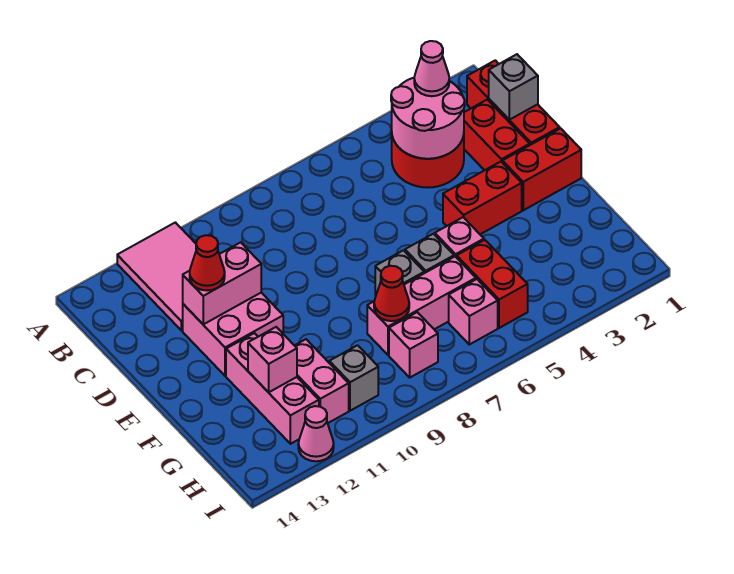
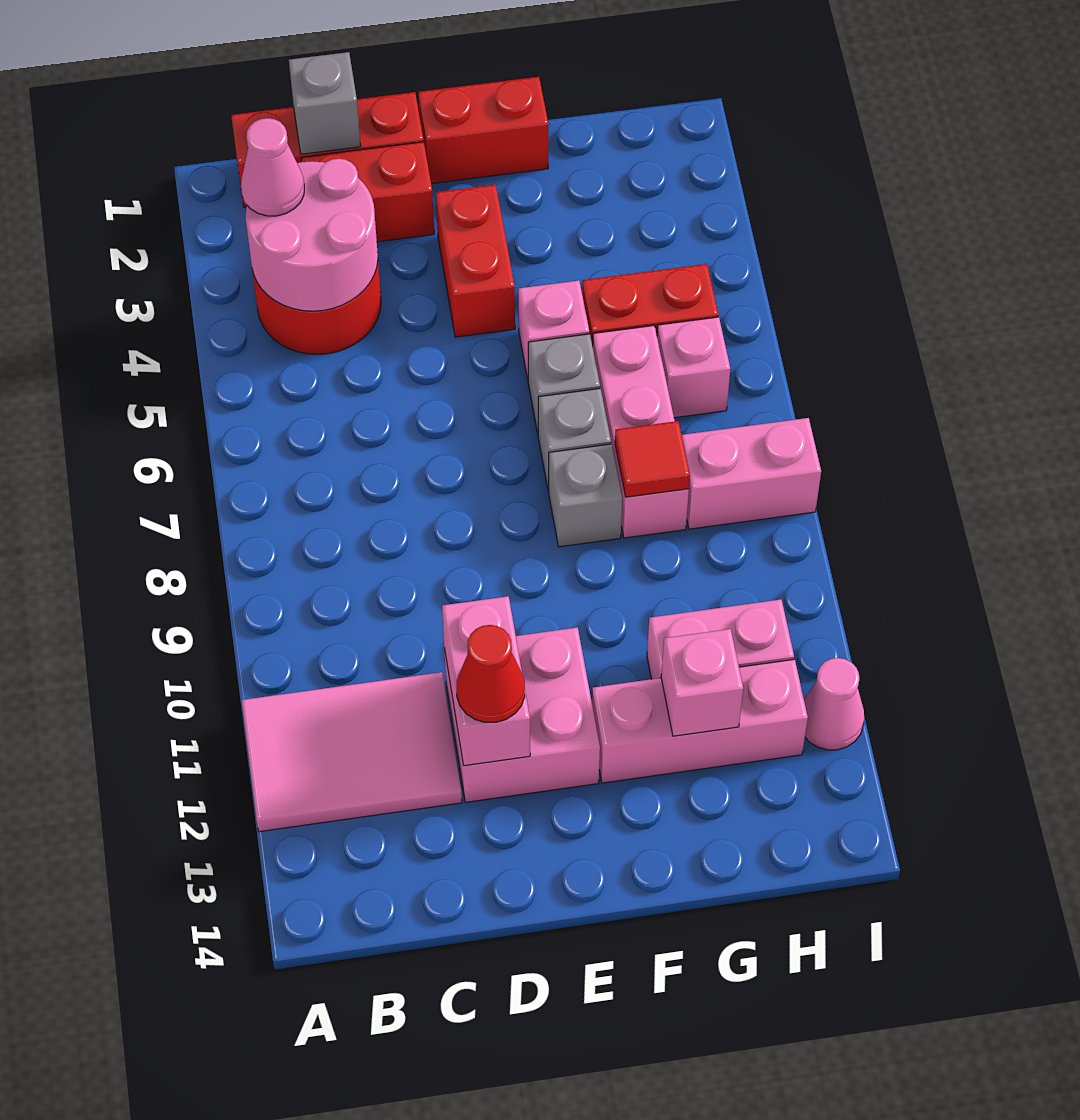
red brick E1:E2 level 1 -> red brick E1:F1 level 1
red cone G8 level 2 -> red tile G8 level 2
pink brick H8 level 1 -> pink brick H8:I8 level 1
grey brick H10 level 1 -> grey brick F8 level 1

